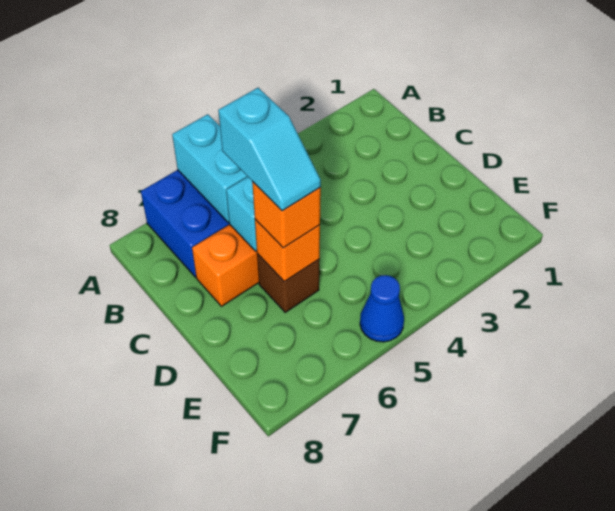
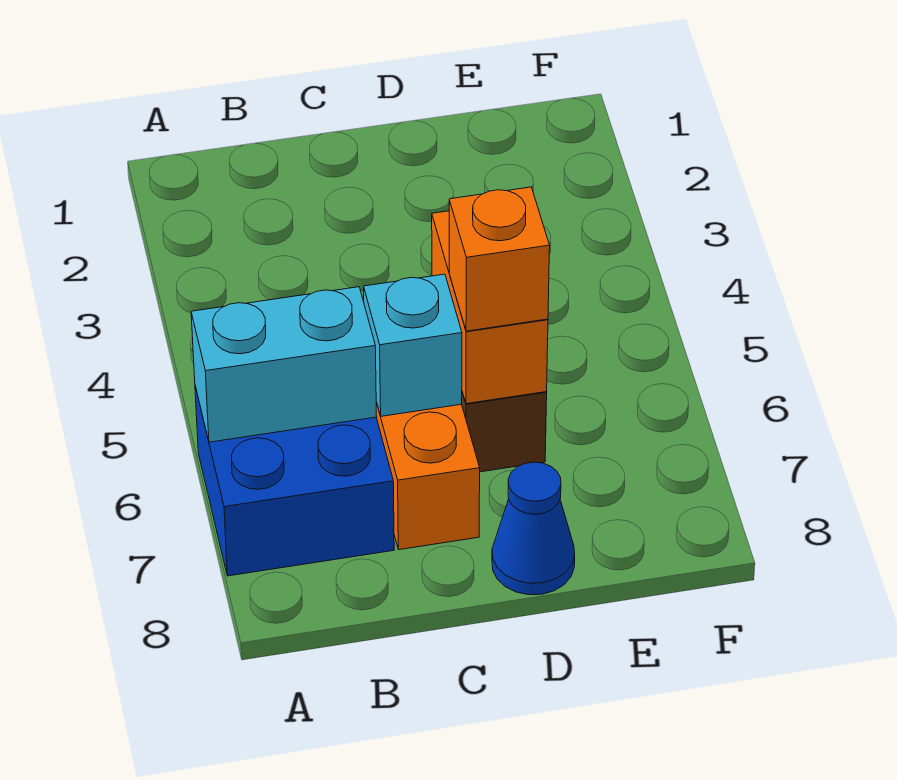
cyan slope C6:D6 level 4 top C -> none
orange brick D6 level 2 -> orange brick D5:D6 level 2
blue cone F5 level 1 -> blue cone D8 level 1

